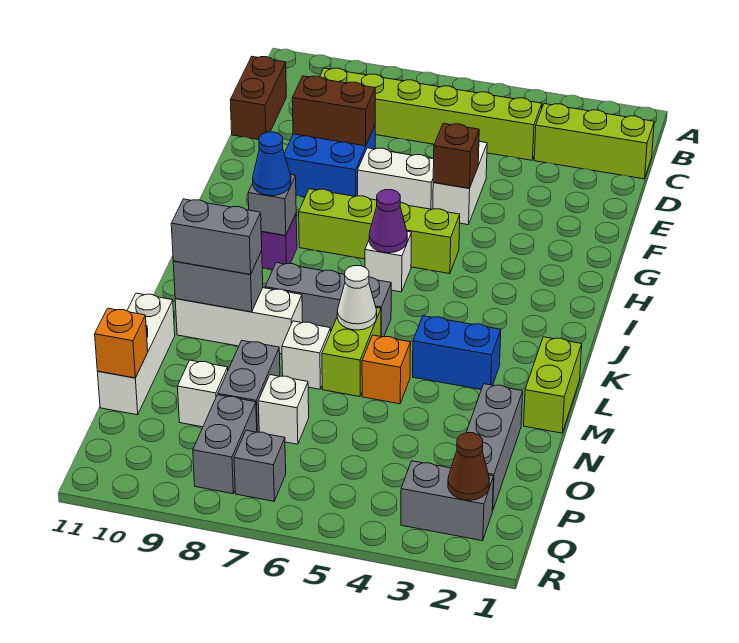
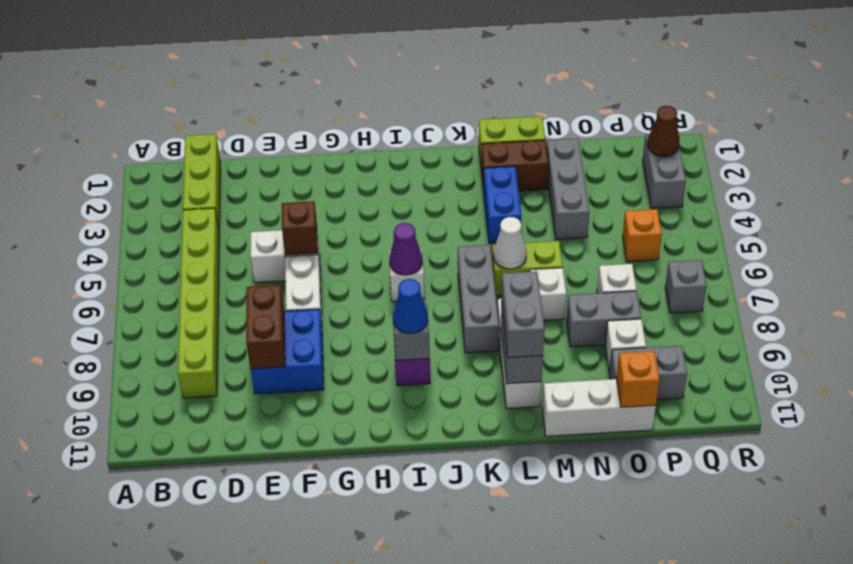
brown brick C11:D11 level 1 -> brown brick L2:M2 level 1
lime brick H5:H8 level 1 -> none
orange brick M5 level 1 -> orange brick P5 level 1
grey brick N2:P2 level 1 -> grey brick N2:N4 level 1
grey brick P8:Q8 level 1 -> grey brick O10:P10 level 1

